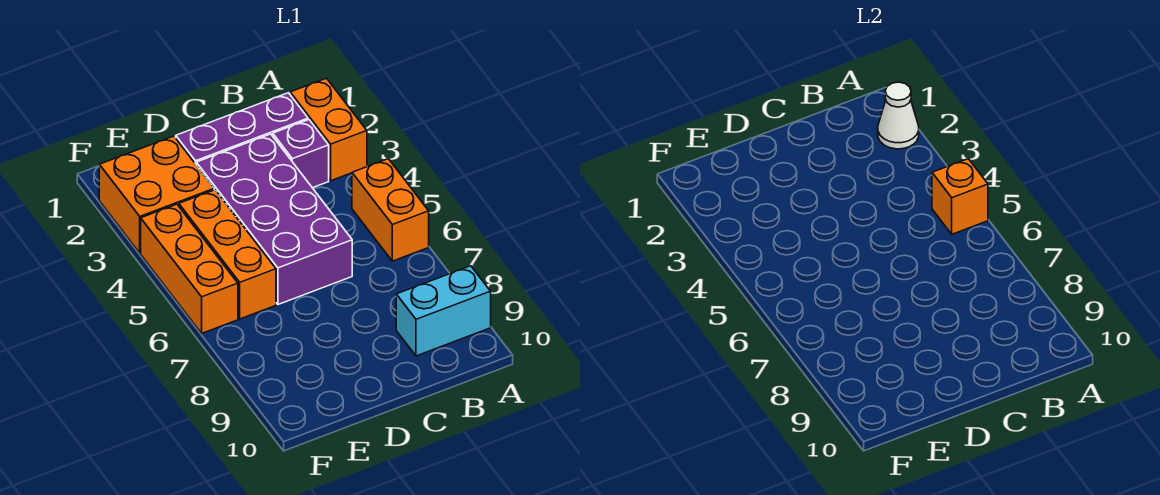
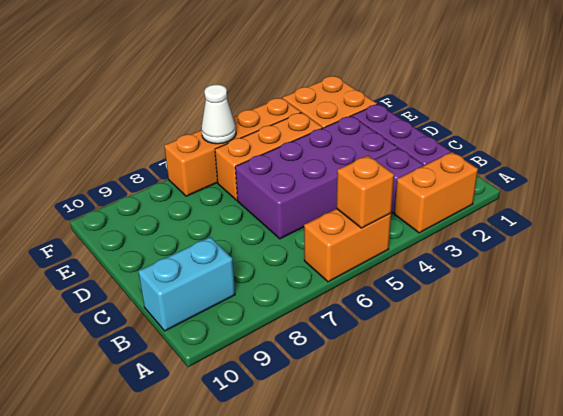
white cone A2 level 2 -> white cone F6 level 2
cyan brick A9:B9 level 1 -> cyan brick B9:B10 level 1
orange brick F4:F6 level 1 -> orange brick F4:F7 level 1

